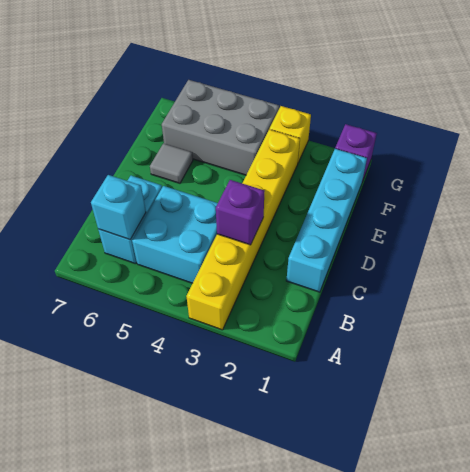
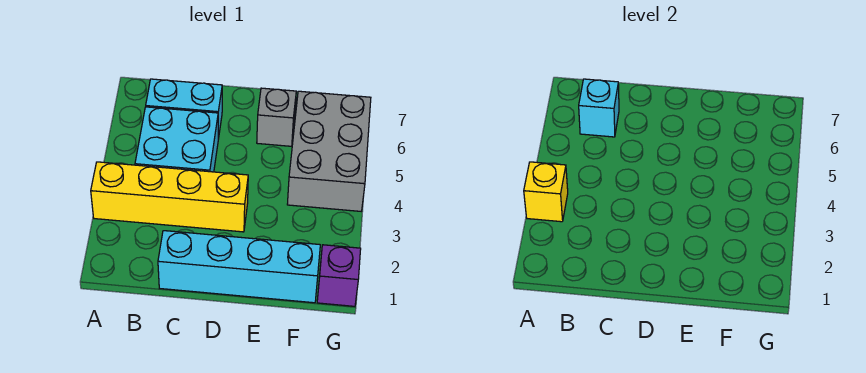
yellow brick A3:F3 level 1 -> yellow brick A3:D3 level 1
purple brick C3 level 2 -> none
grey tile E6 level 1 -> grey brick E6 level 1
yellow brick G3 level 1 -> yellow brick A3 level 2

